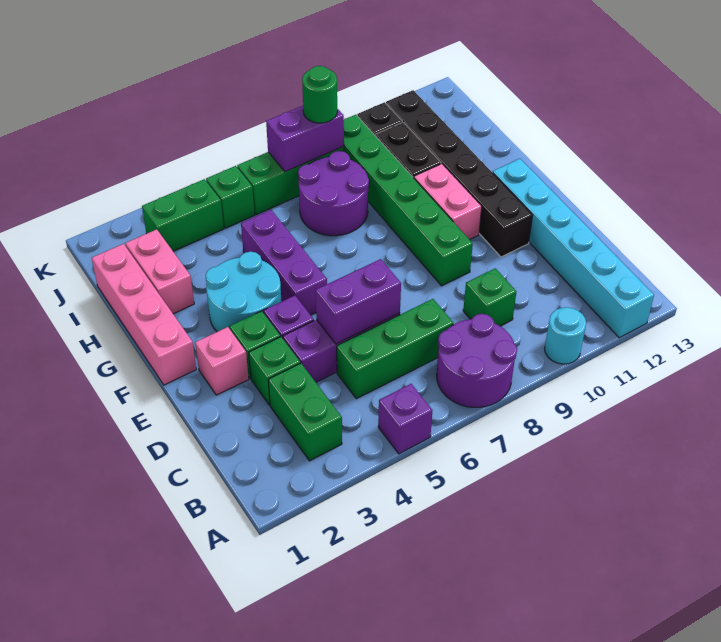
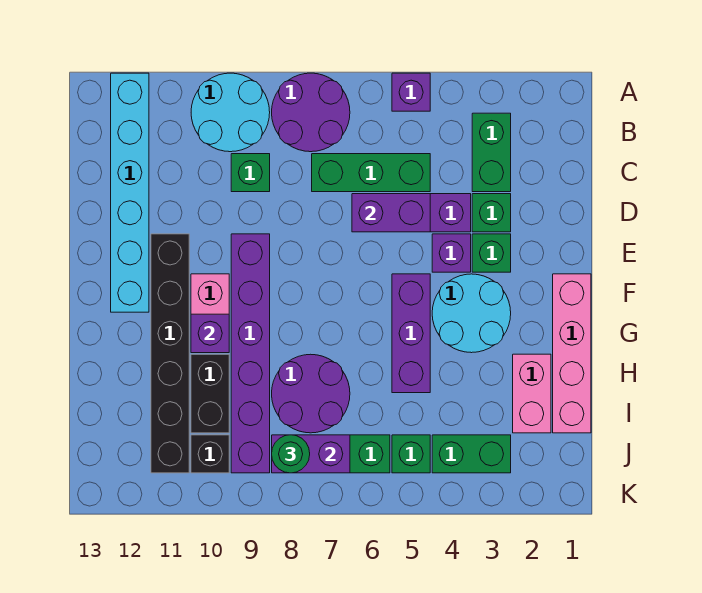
cyan round brick A10 level 1 -> cyan round brick A9:B10 level 1
pink brick E2 level 1 -> none
green brick E9:J9 level 1 -> purple brick E9:J9 level 1
none -> purple brick G10 level 2

